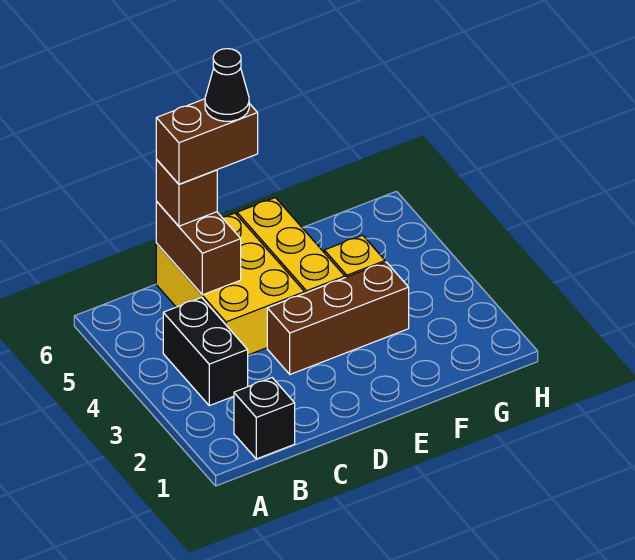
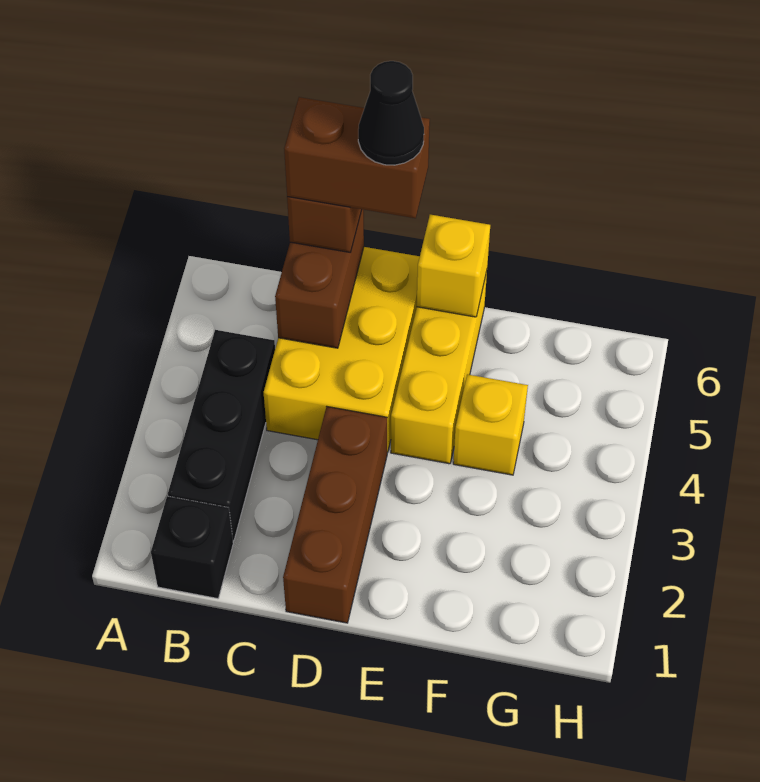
black brick B3:B4 level 1 -> black brick B2:B4 level 1
brown brick D3:F3 level 1 -> brown brick D1:D3 level 1
none -> yellow brick E6 level 2

